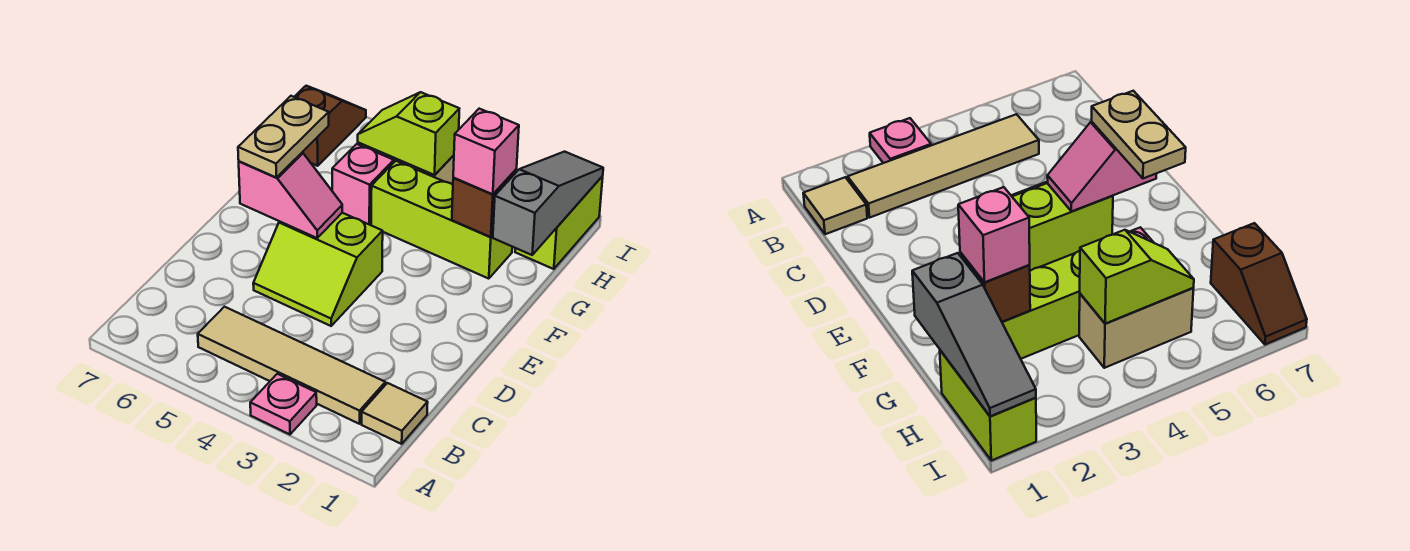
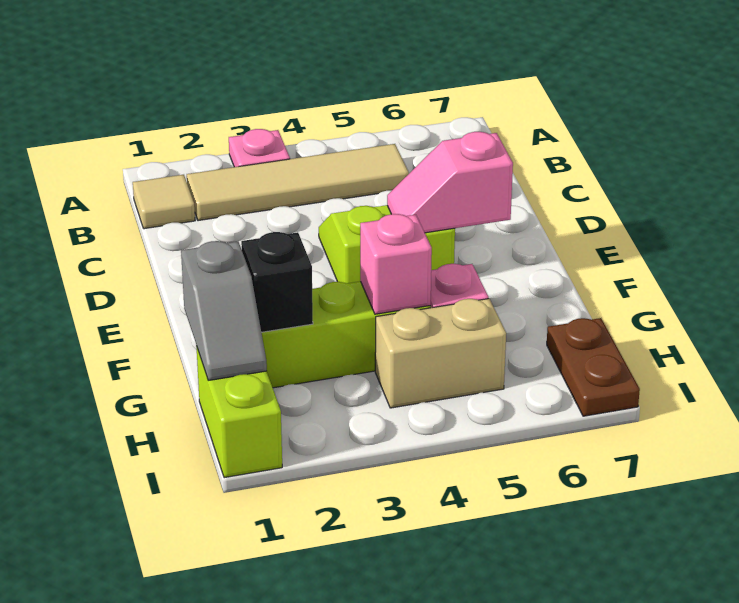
tan plate E6:F6 level 3 -> none
grey slope G1:I1 level 2 top G -> grey slope G1:H1 level 2 top G
brown brick G2 level 2 -> black brick G2 level 2
pink brick G2 level 3 -> pink brick G4 level 2
lime slope H4:H5 level 2 top 4 -> none
brown slope H7:I7 level 1 top H -> brown plate H7:I7 level 1

